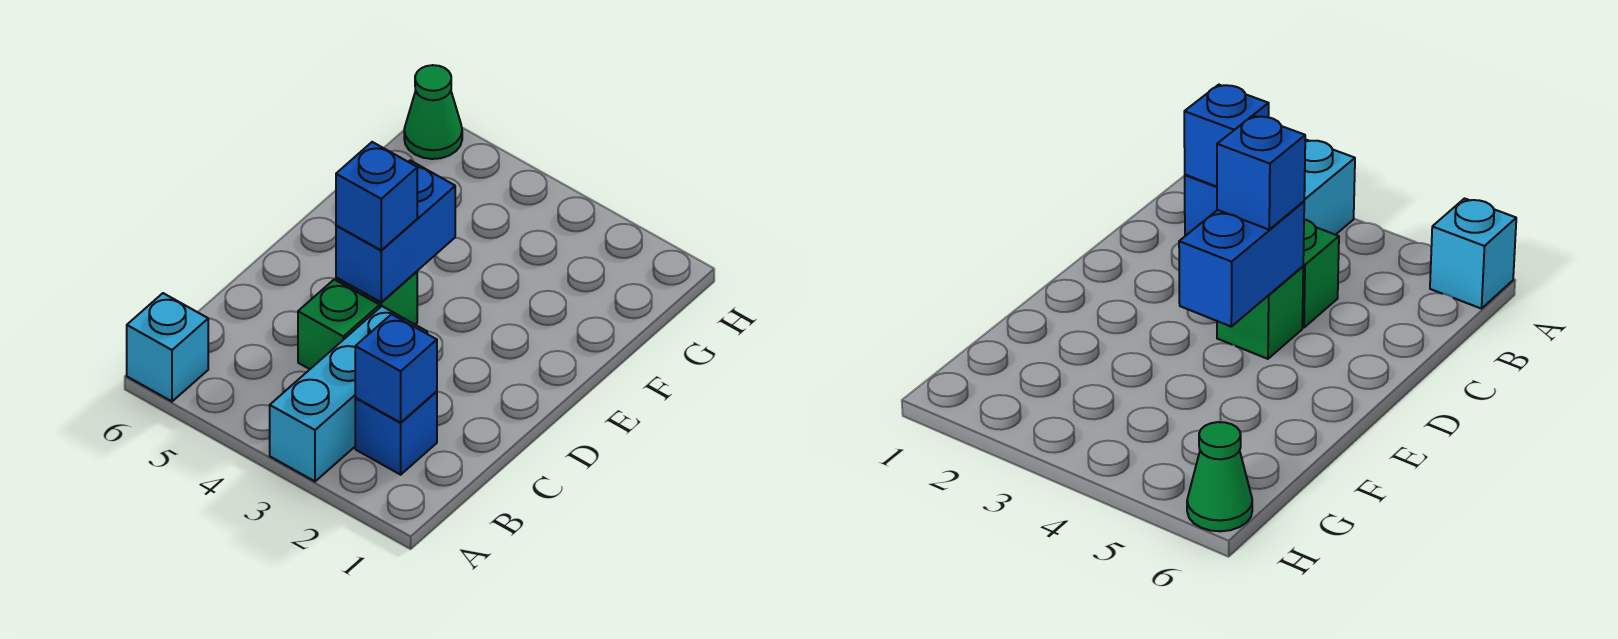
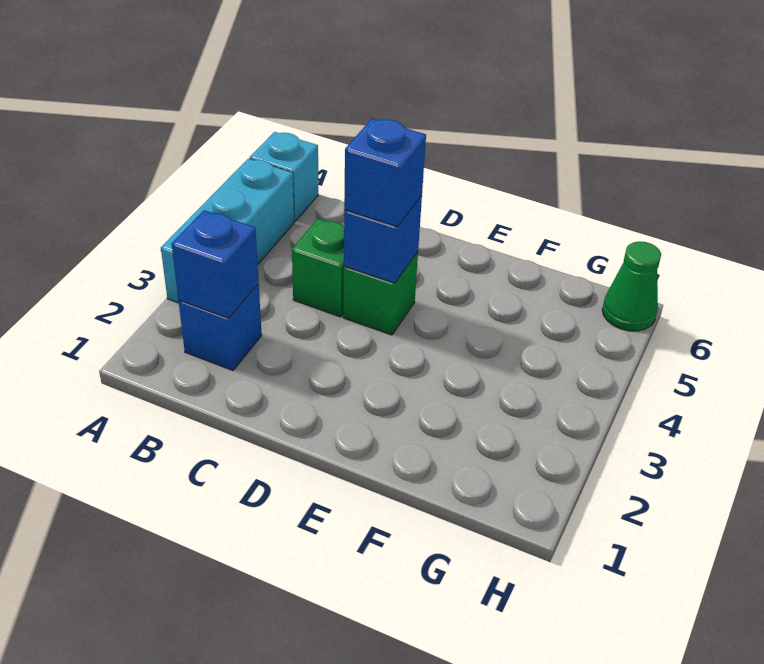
cyan brick A3:C3 level 1 -> cyan brick A3:A5 level 1
blue brick D4:E4 level 2 -> blue brick D4 level 2

